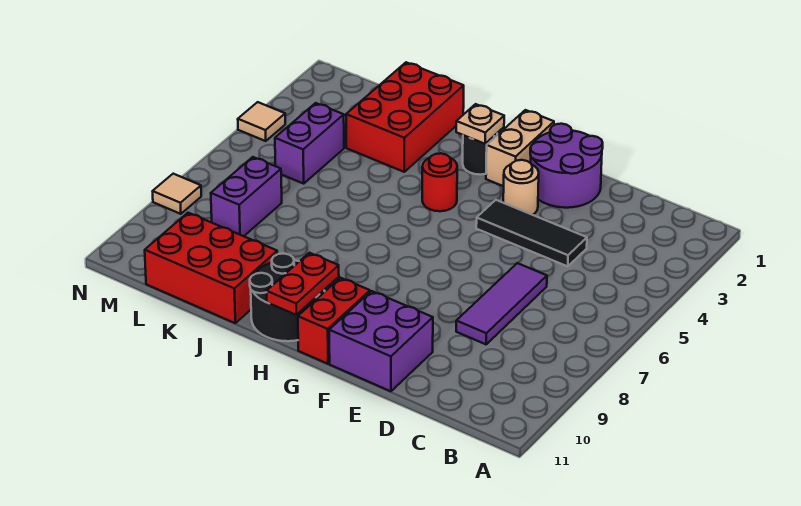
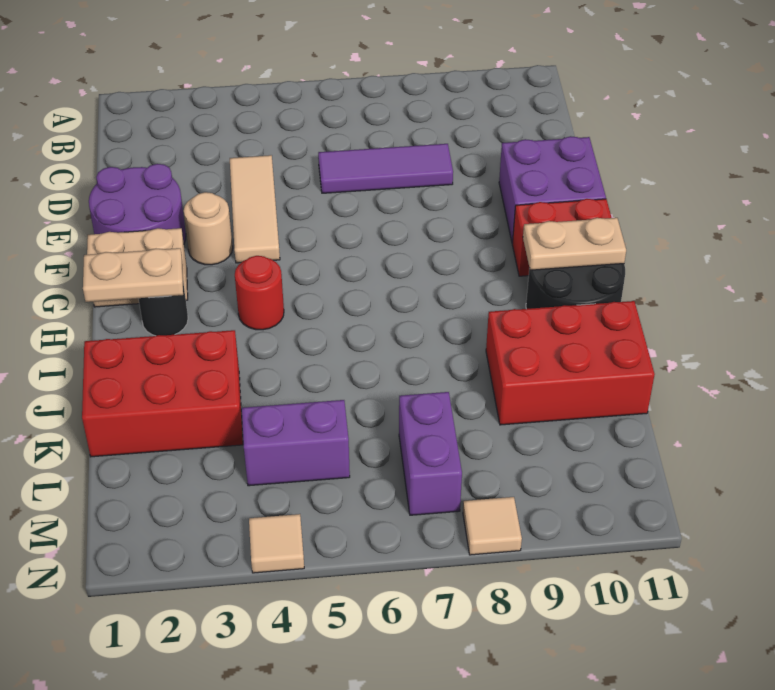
black tile D4:F4 level 1 -> tan tile D4:F4 level 1
tan plate H2 level 2 -> tan plate H1:H2 level 2
red plate H10:H11 level 2 -> tan plate H10:H11 level 2
red brick J10:L11 level 1 -> red brick J9:K11 level 1
purple brick L7:L8 level 1 -> purple brick L7:M7 level 1

